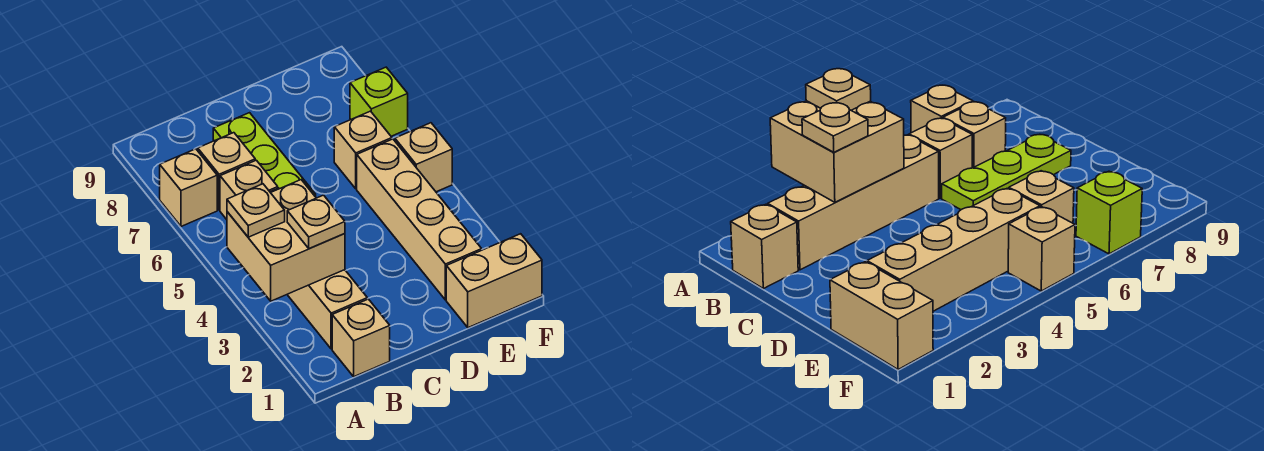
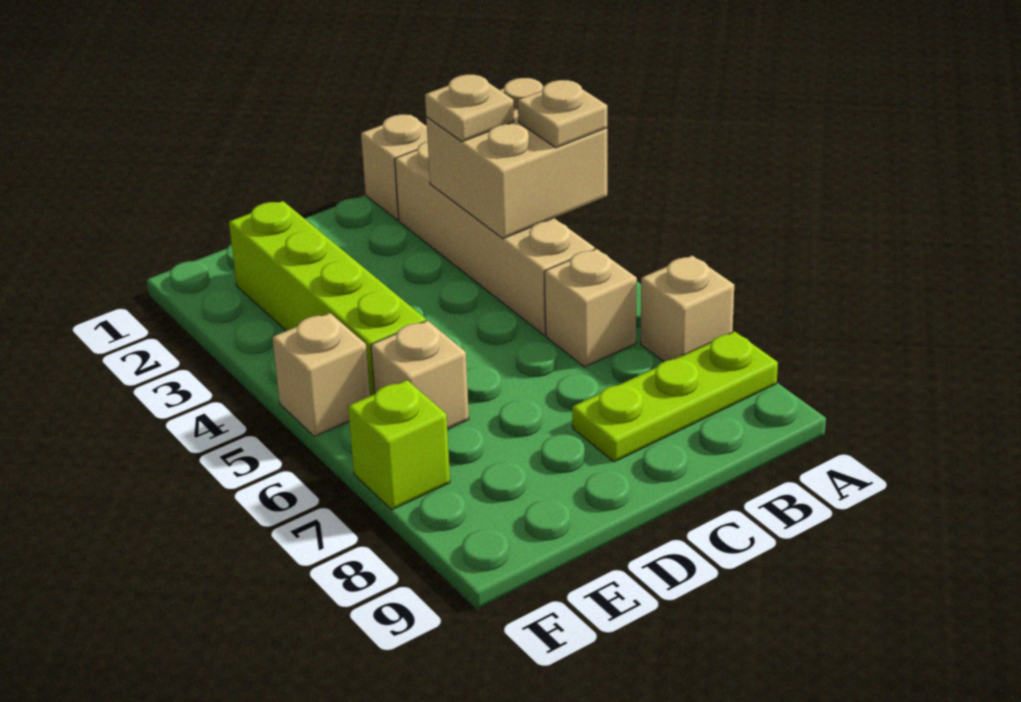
tan brick B7 level 1 -> none
lime plate C6:C8 level 1 -> lime plate A8:C8 level 1
tan brick E1:F1 level 1 -> none
tan brick E2:E5 level 1 -> lime brick E2:E5 level 1

